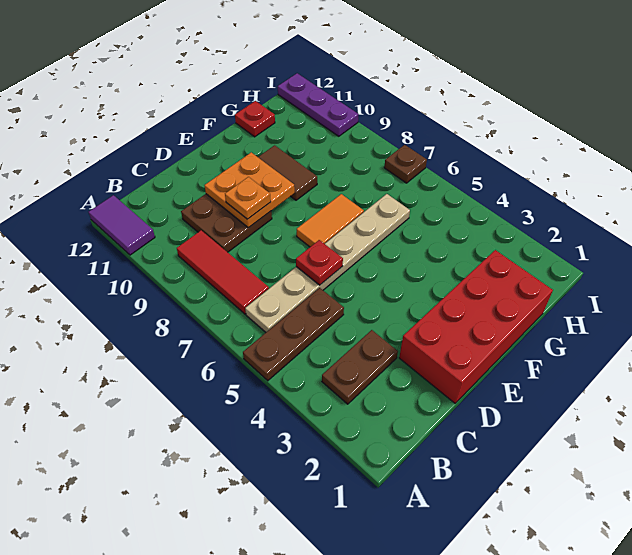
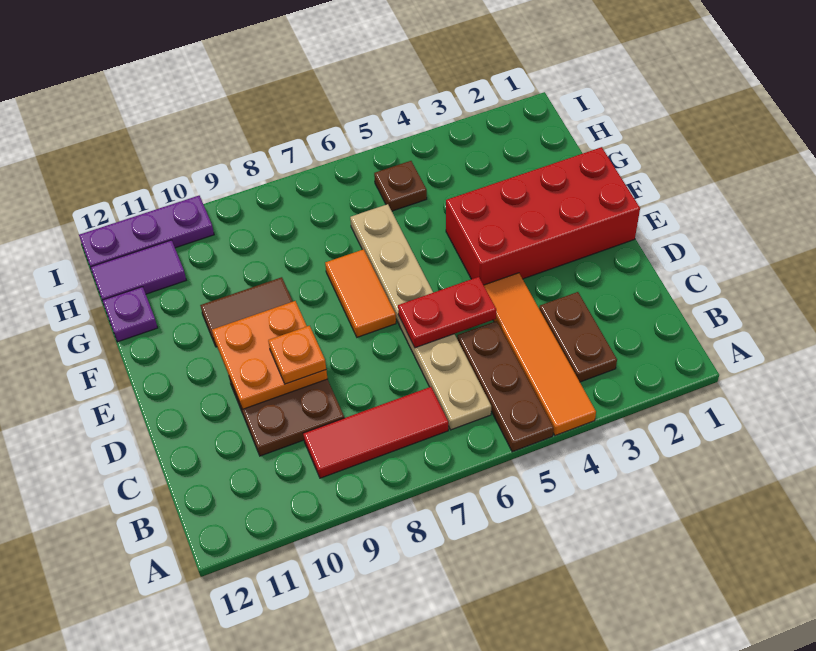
none -> orange tile A4:D4 level 1
purple tile A11:A12 level 1 -> purple tile H11:H12 level 1
red brick D1:G2 level 1 -> red brick E1:F4 level 1
red plate D6 level 2 -> red plate D5:D6 level 2
red plate G12 level 1 -> purple plate G12 level 1
brown plate I7 level 1 -> brown plate H5 level 1

